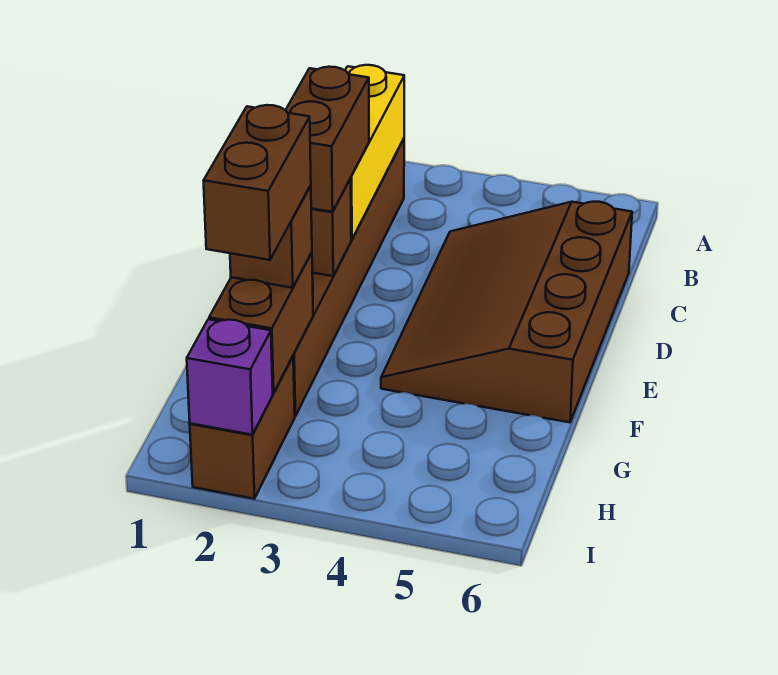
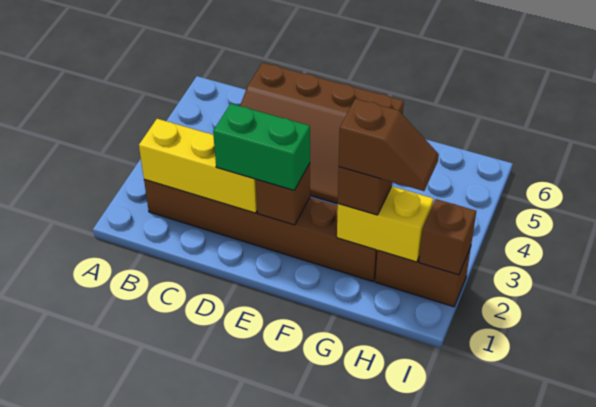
brown brick D2:E2 level 3 -> green brick D2:E2 level 3
brown brick G2:H2 level 2 -> yellow brick G2:H2 level 2
brown brick G2:H2 level 4 -> brown slope G2:H2 level 4 top G
purple brick I2 level 2 -> brown brick I2 level 2

